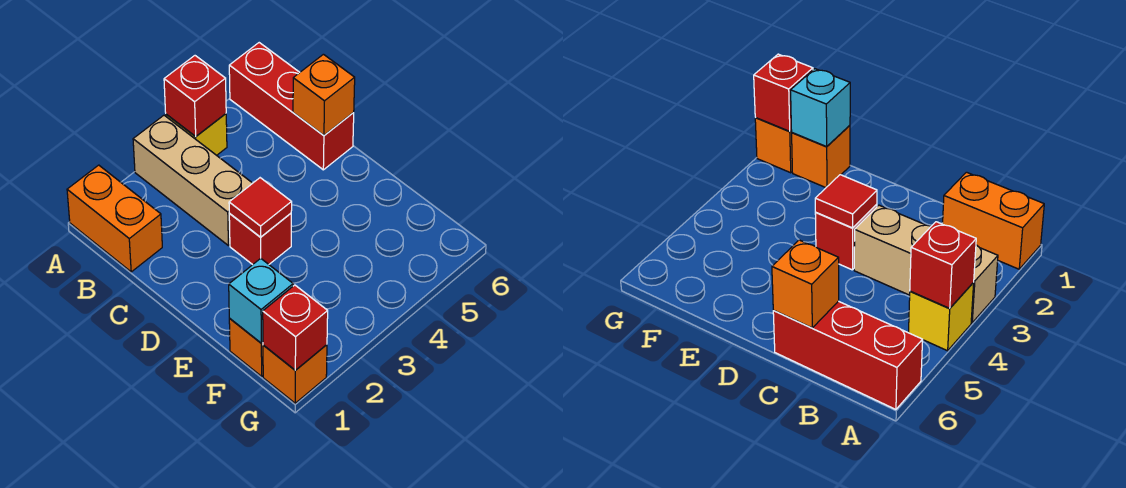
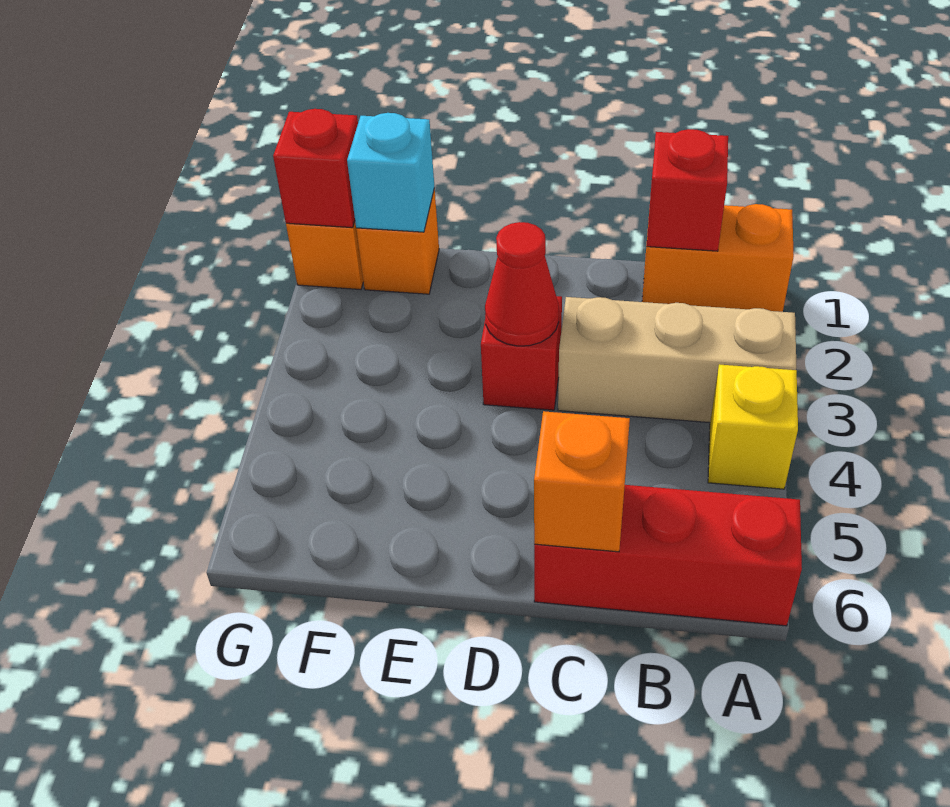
red brick A4 level 2 -> red brick B1 level 2
red tile D3 level 2 -> red cone D3 level 2

